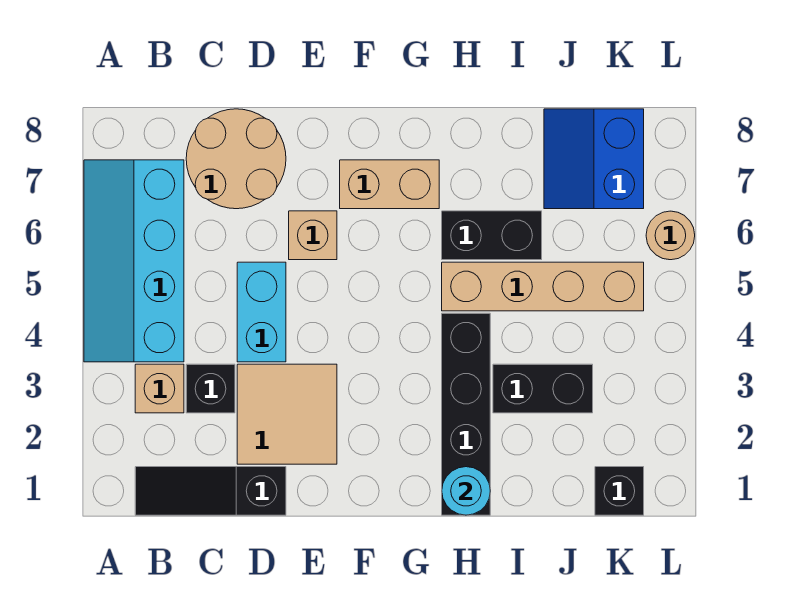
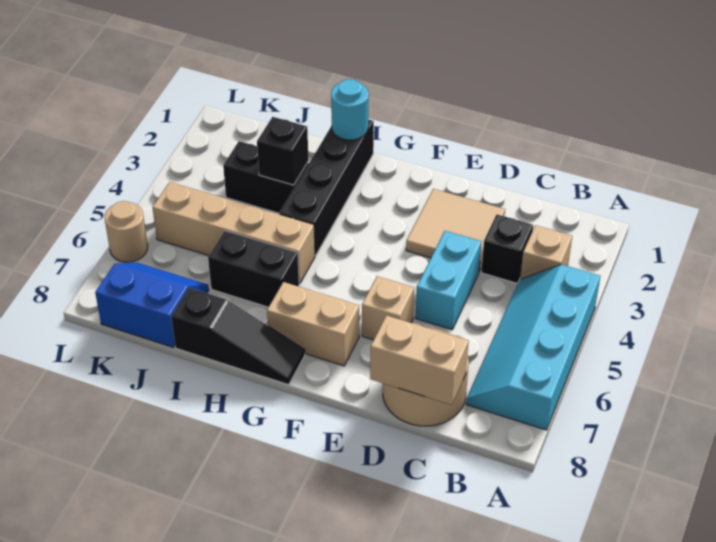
cyan slope A4:B7 level 1 top B -> cyan slope A4:B7 level 1 top A
black slope B1:D1 level 1 top D -> black slope G8:I8 level 1 top I
none -> tan brick C8:D8 level 2
blue slope J7:K8 level 1 top K -> blue slope J7:K8 level 1 top 8
black brick K1 level 1 -> black brick I3 level 2

